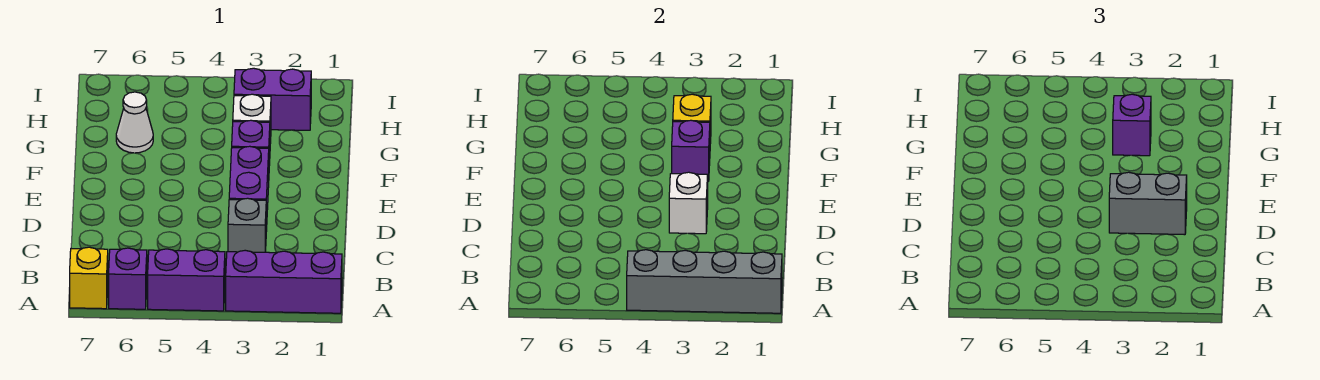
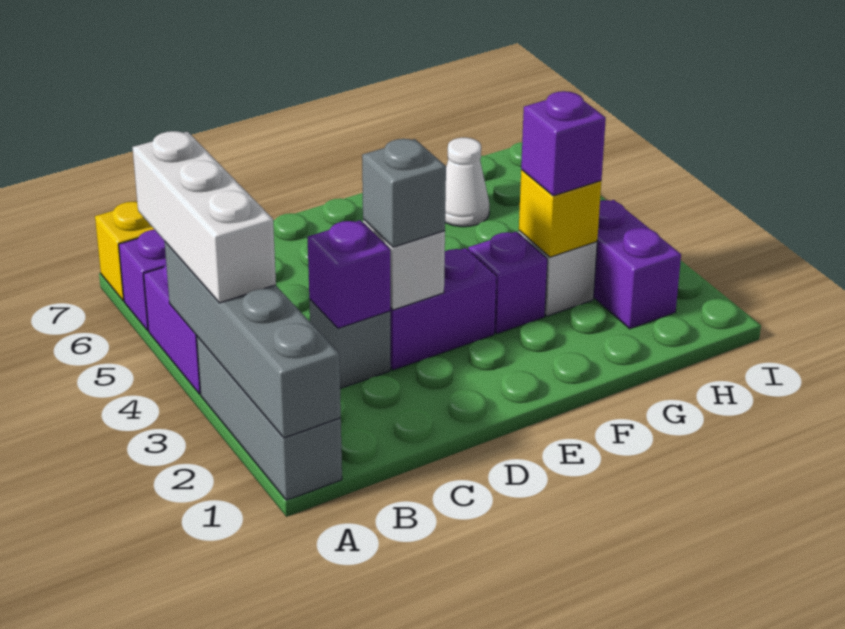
purple brick A1:A3 level 1 -> grey brick A1:A3 level 1
none -> white brick A3:A5 level 3
grey brick D2:D3 level 3 -> grey brick D3 level 3
purple brick F3 level 2 -> purple brick C3 level 2

